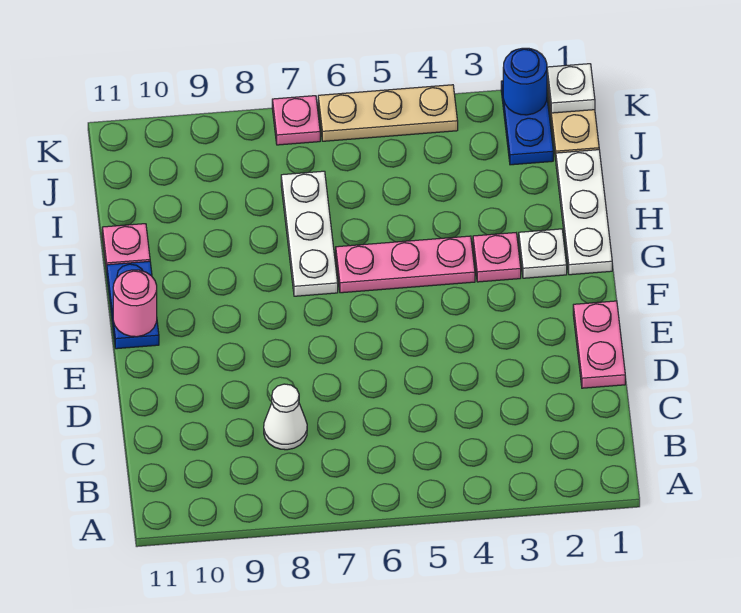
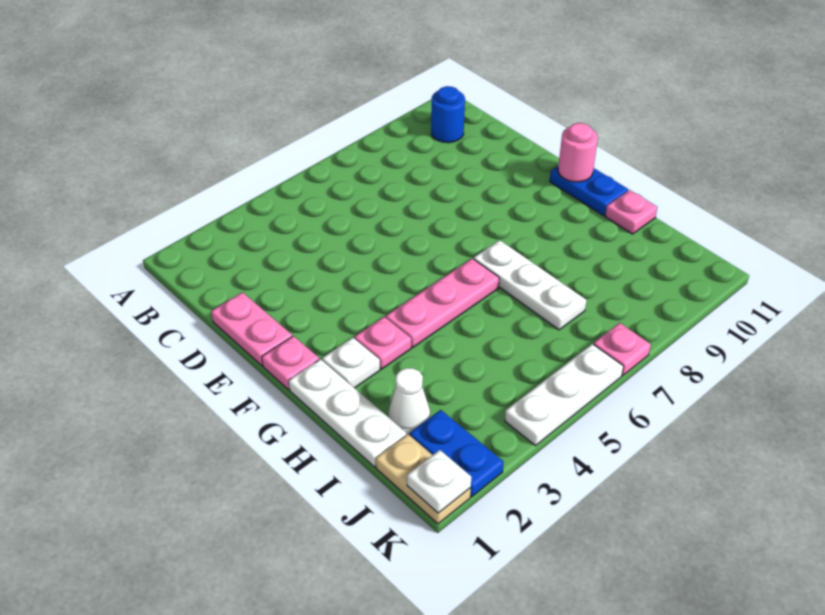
white cone C8 level 1 -> white cone I2 level 1
none -> pink plate F1 level 1
blue round brick K2 level 2 -> blue round brick B10 level 1
tan plate K4:K6 level 1 -> white plate K4:K6 level 1

